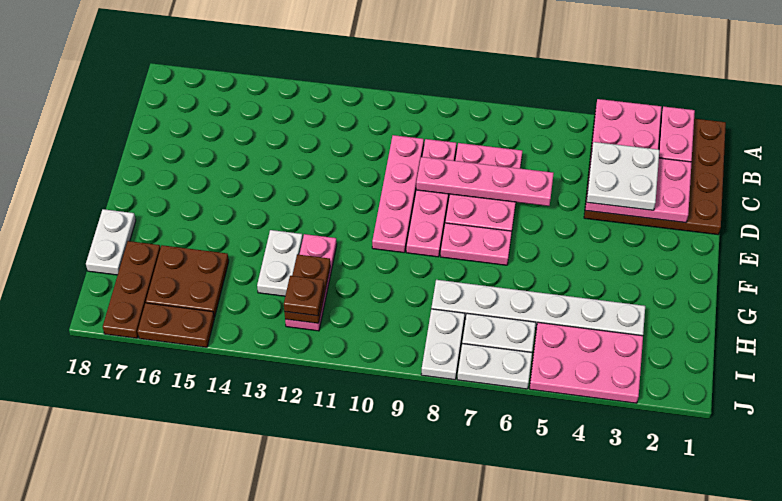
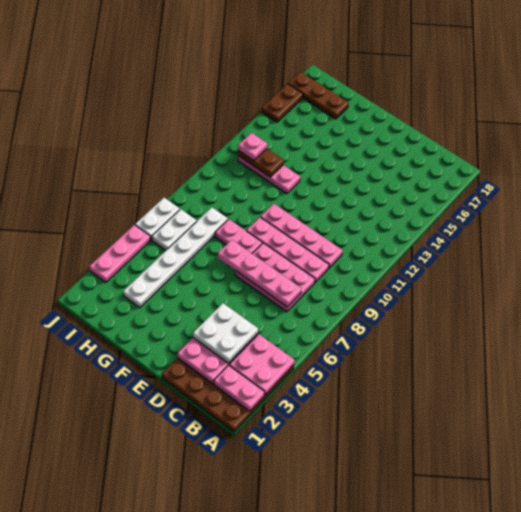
pink plate D6:D9 level 2 -> pink plate C7:F7 level 2
pink plate F7:F8 level 1 -> pink plate F8:G8 level 1
white plate G13:H13 level 1 -> none
white plate G18:H18 level 1 -> none
brown plate H15:I16 level 1 -> none
pink plate I3:J5 level 1 -> pink plate J3:J5 level 1
white plate I8:J8 level 1 -> none
brown plate I12 level 3 -> pink plate I12 level 3

